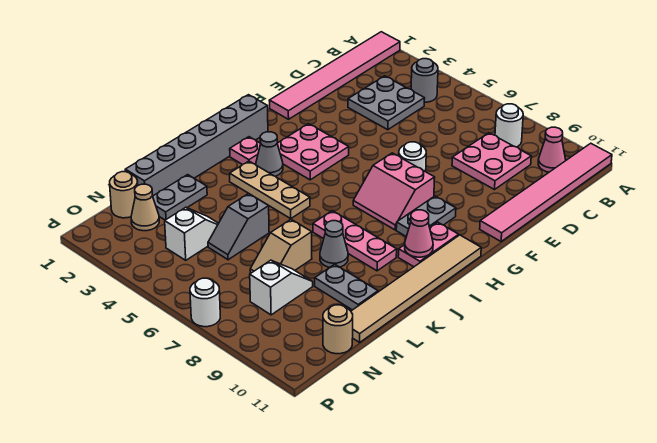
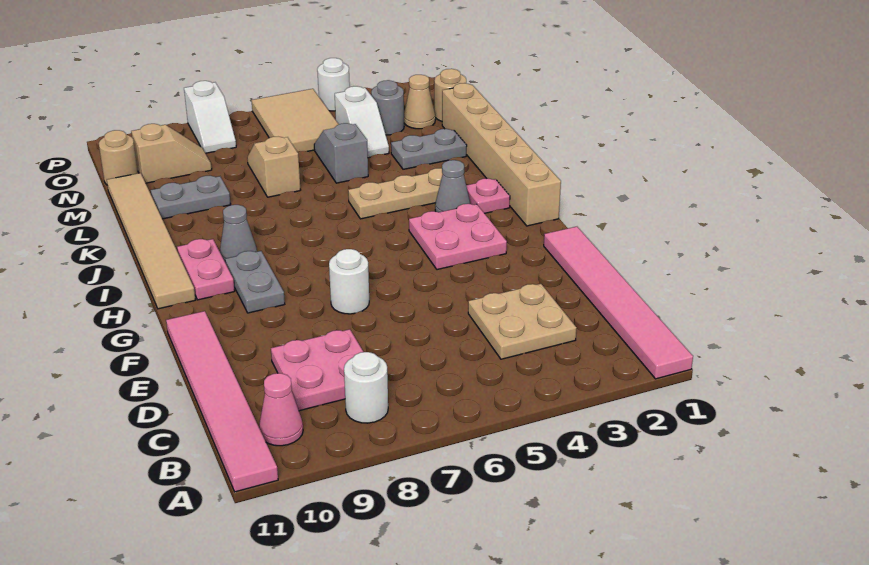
grey round brick B4 level 1 -> grey round brick N3 level 1
grey plate C3:D4 level 1 -> tan plate C3:D4 level 1
pink slope G7:H8 level 1 top G -> none
grey brick H1:M1 level 1 -> tan brick H1:M1 level 1
pink cone I10 level 2 -> none
pink plate J7:J9 level 1 -> none
grey cone K8 level 1 -> grey cone I9 level 1
grey plate L2:M2 level 1 -> grey plate L2:L3 level 1
white slope M8:N8 level 1 top N -> white slope O8:P8 level 1 top P
none -> tan tile N5:P6 level 1
none -> tan slope N9:N10 level 1 top 10
white round brick P7 level 1 -> white round brick P4 level 1

